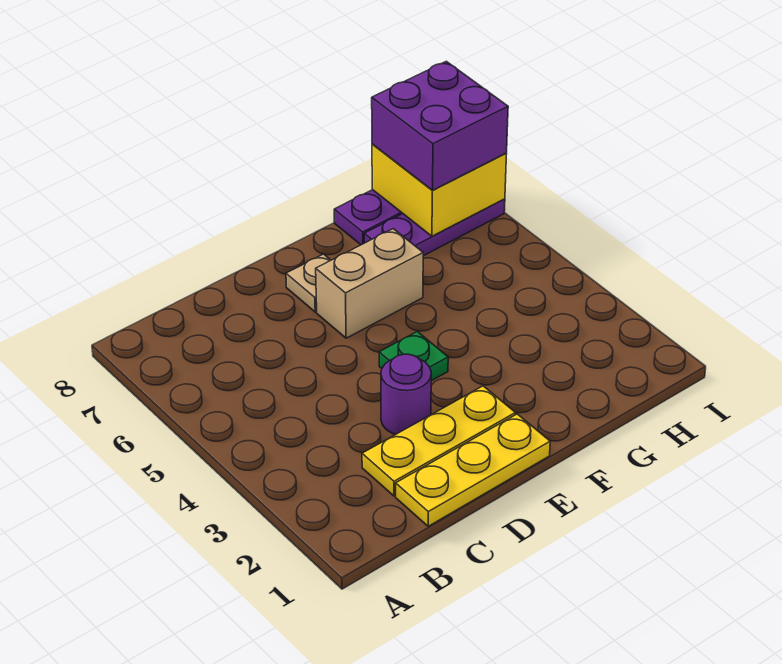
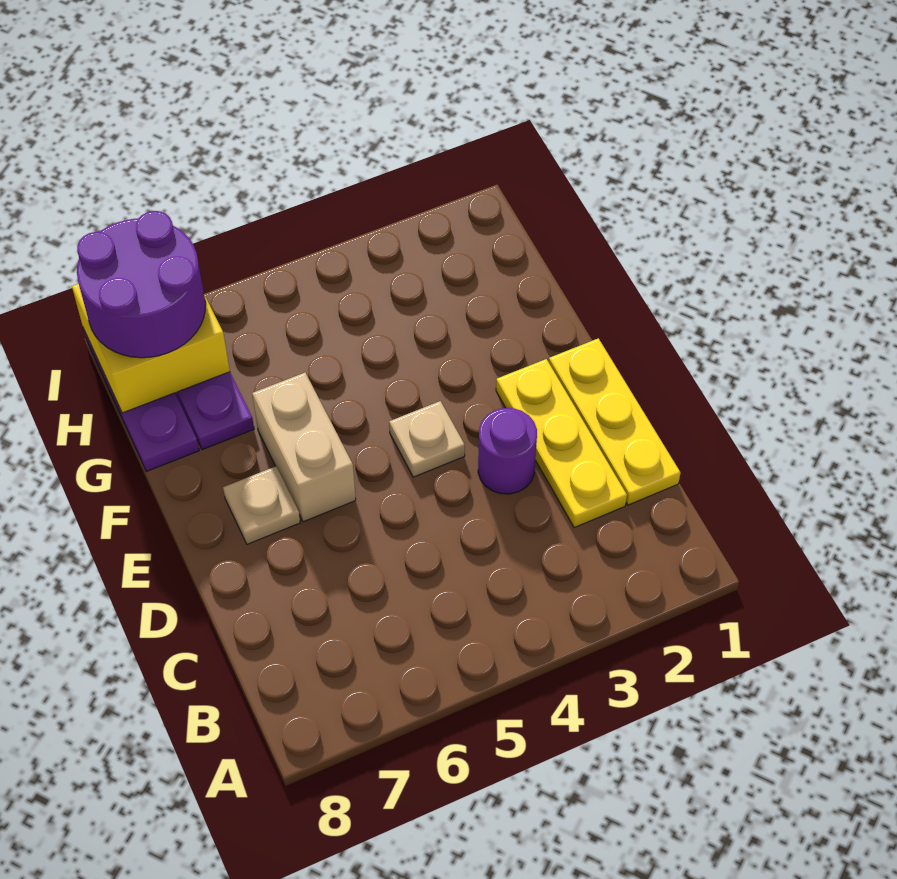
green plate E4 level 1 -> tan plate E4 level 1
purple brick H7:I8 level 3 -> purple round brick H7:I8 level 3

